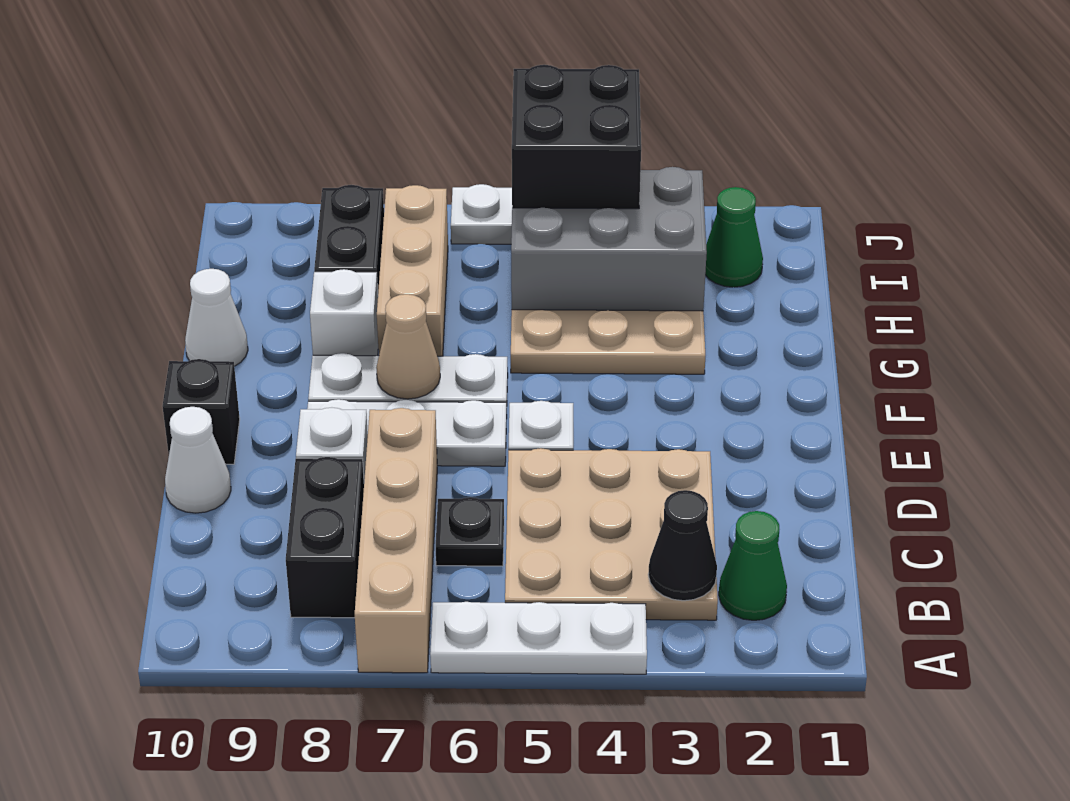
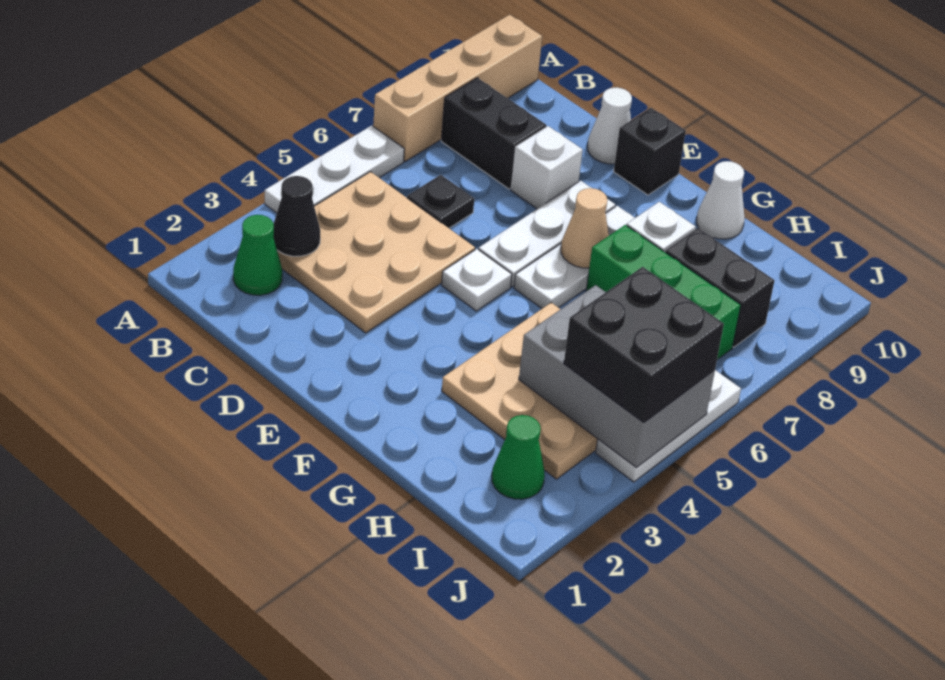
tan brick A7:D7 level 1 -> tan brick A7:A10 level 1
tan brick G7:I7 level 1 -> green brick G7:I7 level 1
grey brick H3:I5 level 2 -> grey brick H4:J5 level 2

